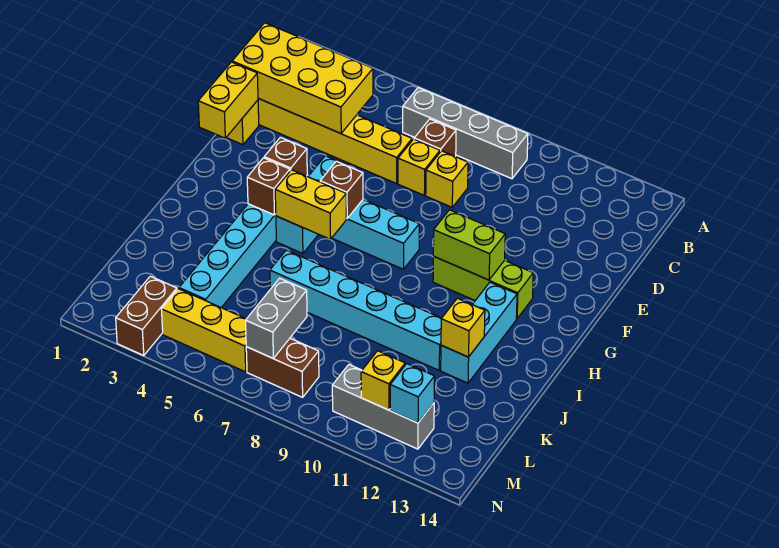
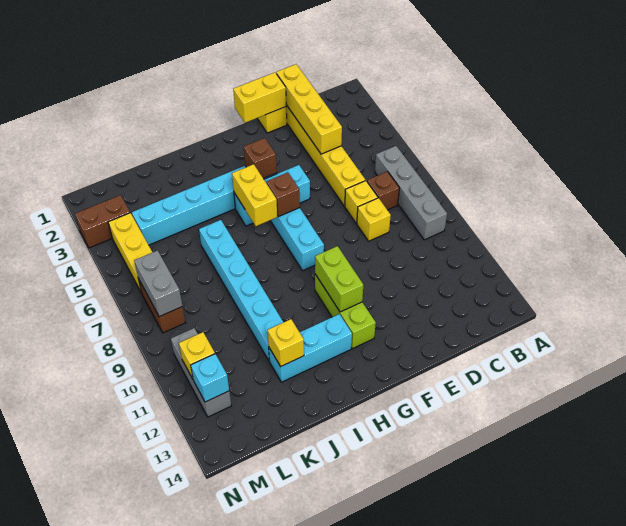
yellow brick C1:D4 level 2 -> yellow brick D1:D4 level 2
brown brick H4 level 2 -> none
grey brick L7:M7 level 2 -> grey brick M7:M8 level 2

